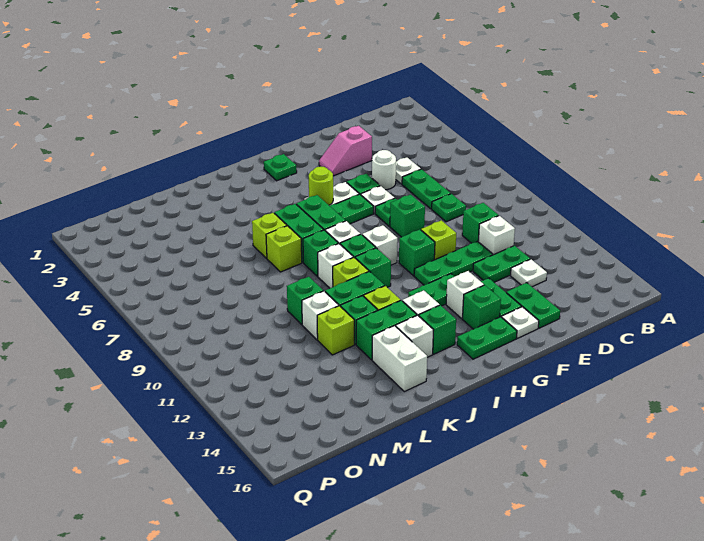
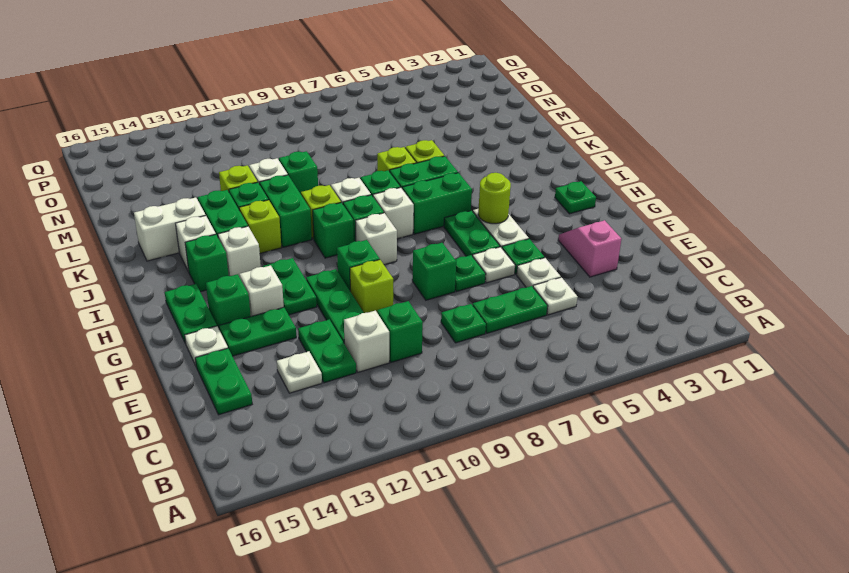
white round brick E5 level 1 -> white plate E5 level 1
green plate E14:E15 level 1 -> green plate D15:E15 level 1

